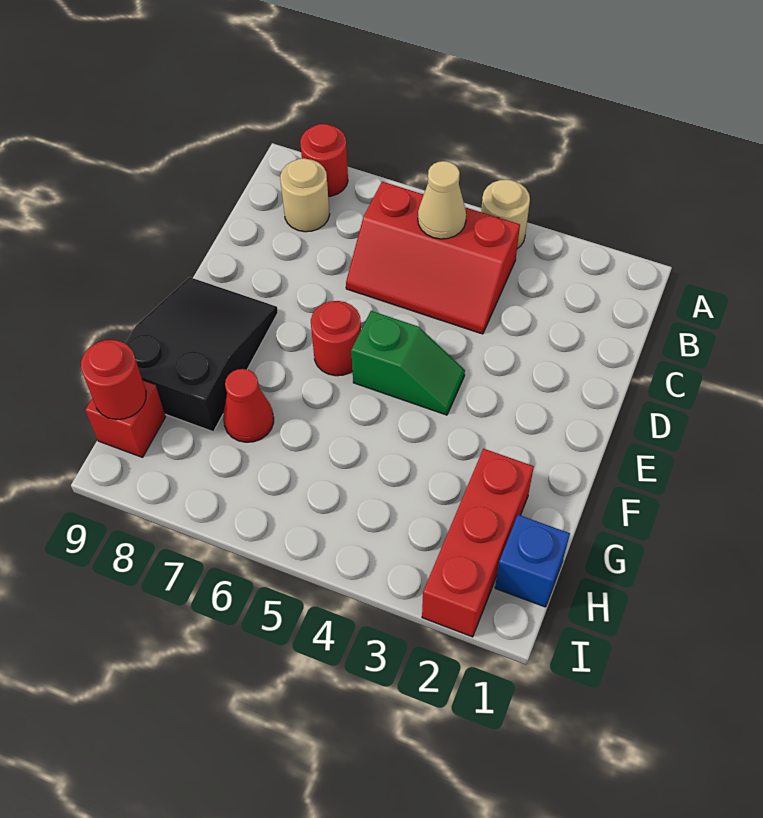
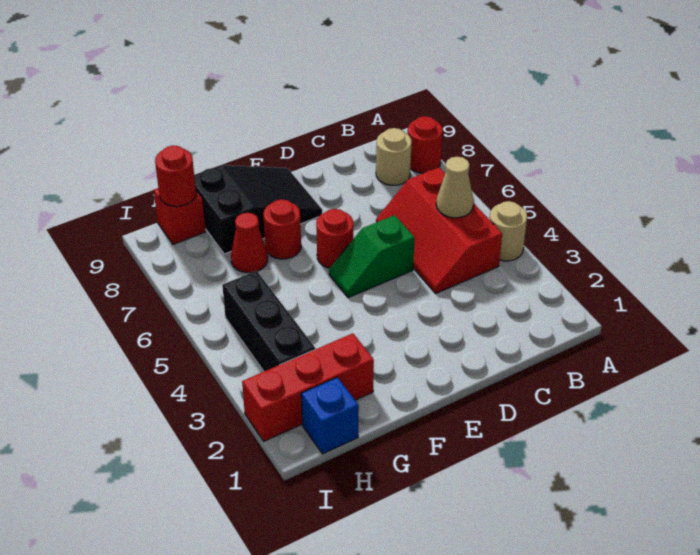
green slope E4:E5 level 1 top 5 -> green slope D5:E5 level 1 top D
none -> red round brick F7 level 1
none -> black brick H3:H5 level 1

